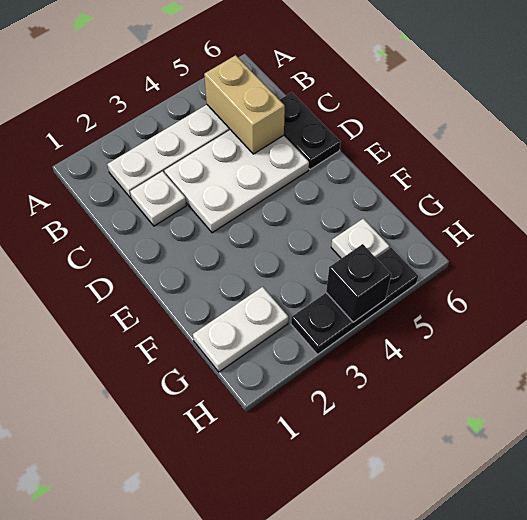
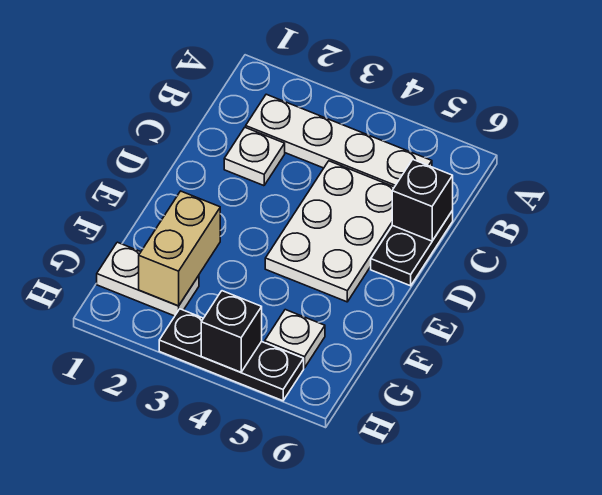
tan brick B5:C5 level 2 -> tan brick F2:G2 level 2
white plate C3:D5 level 1 -> white plate C4:E5 level 1
none -> black brick C6 level 2

